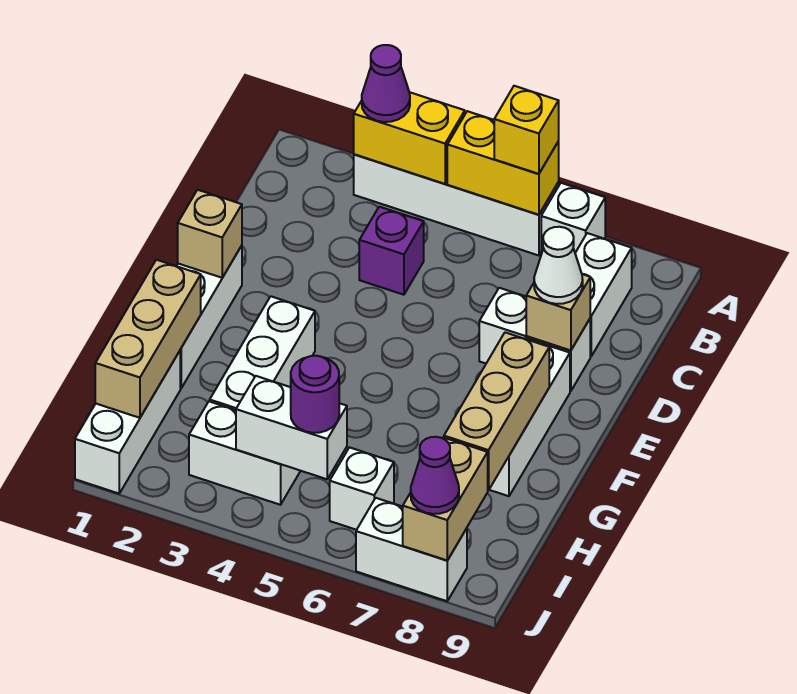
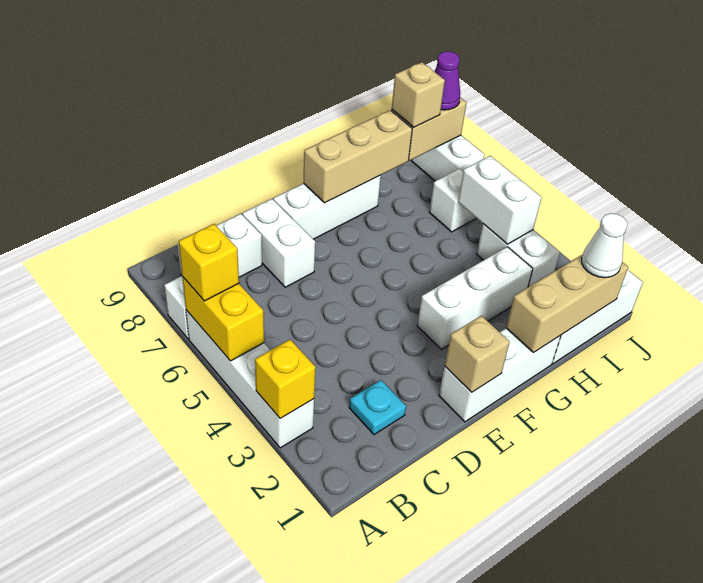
yellow brick A3:A4 level 2 -> yellow brick A3 level 2
purple cone A3 level 3 -> none
none -> cyan plate C2 level 1
purple brick C4 level 1 -> none
tan brick D8 level 2 -> tan brick I8 level 3
white cone D8 level 3 -> white cone I1 level 3
purple round brick I5 level 3 -> none

